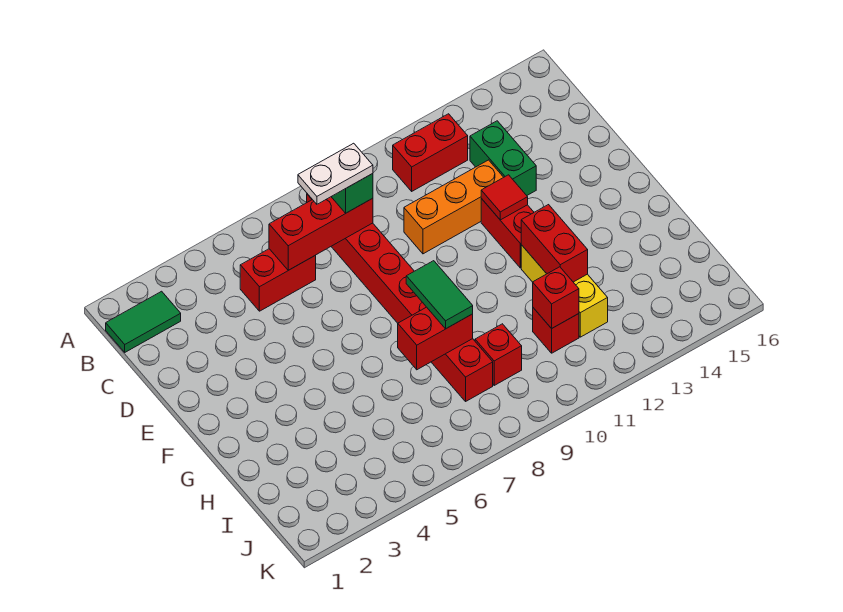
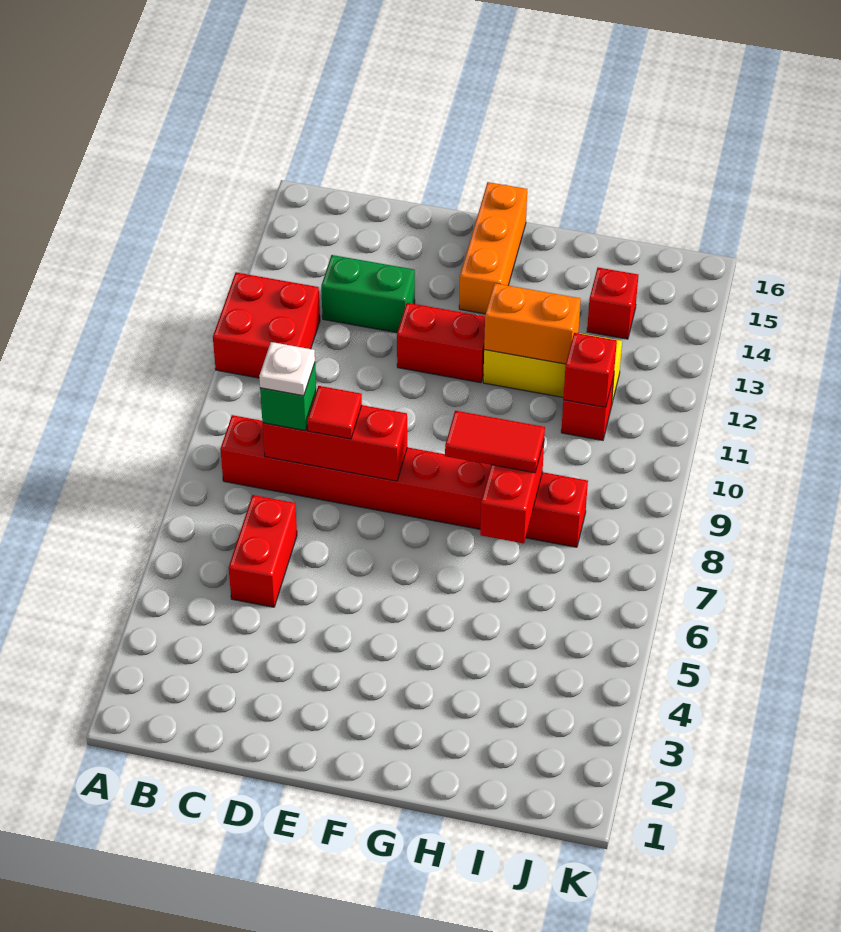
green tile B1:B2 level 1 -> none
red brick B11:B12 level 1 -> red brick A11:B12 level 1
red brick C6:C8 level 2 -> red brick C8:E8 level 2
white plate C7:C8 level 4 -> white plate C8 level 4
orange brick D10:D12 level 1 -> orange brick F14:F16 level 1
red tile E12 level 2 -> red tile D8 level 3
green tile G8:H8 level 3 -> red tile G8:H8 level 3
red brick G12:H12 level 2 -> orange brick G12:H12 level 2
red brick I9 level 1 -> red brick I14 level 1

